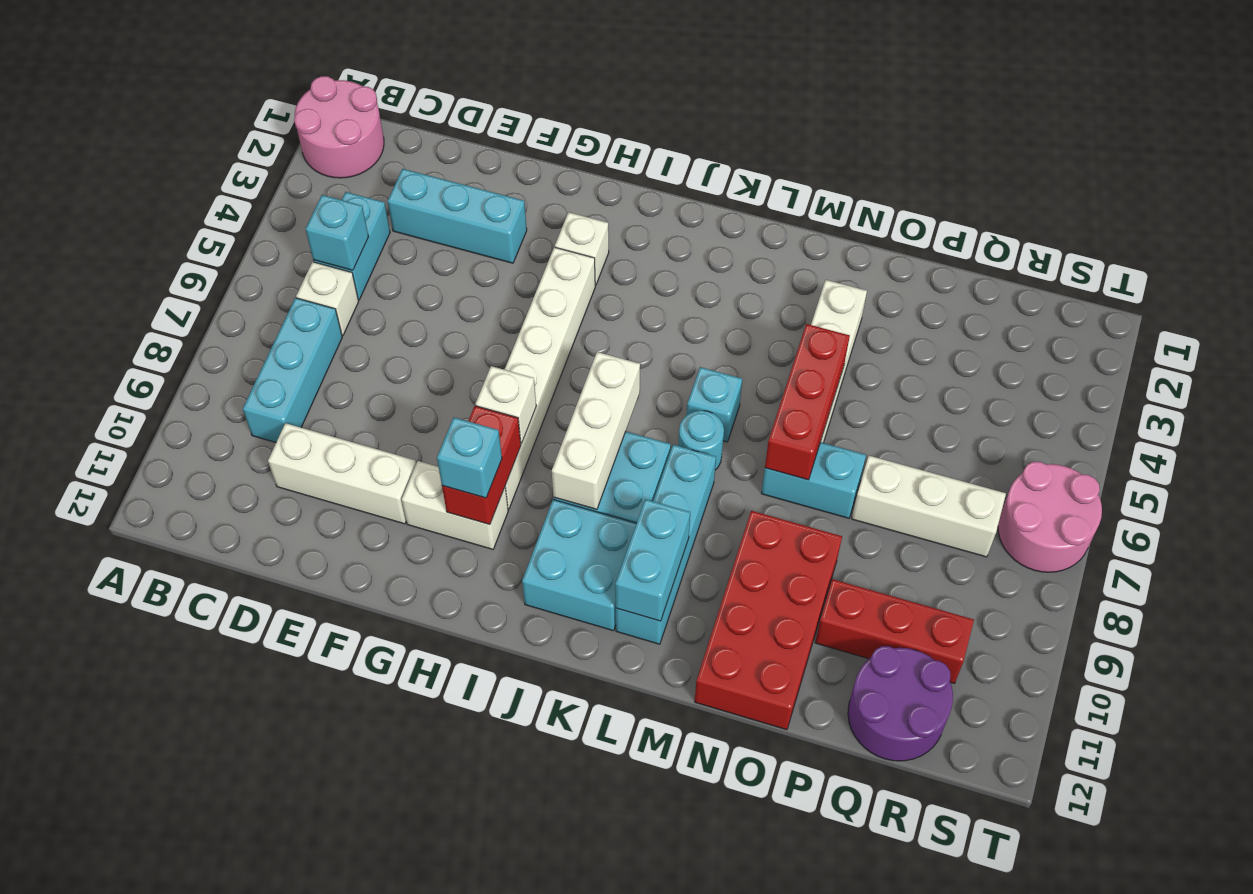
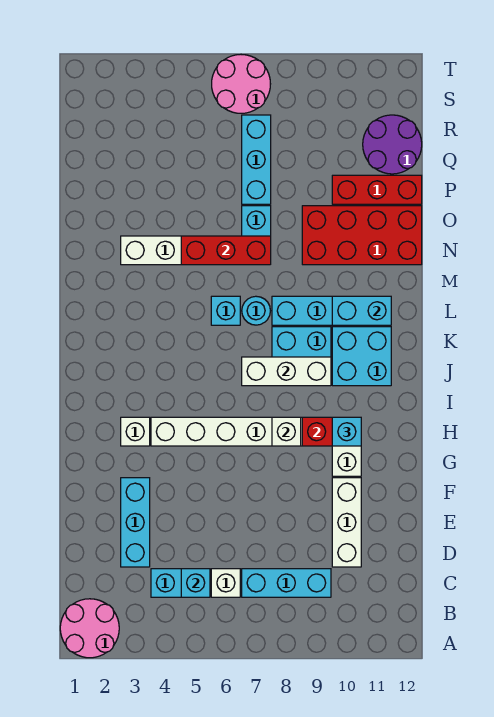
white brick P7:R7 level 1 -> cyan brick P7:R7 level 1
red brick P10:R10 level 1 -> red brick P10:P12 level 1

